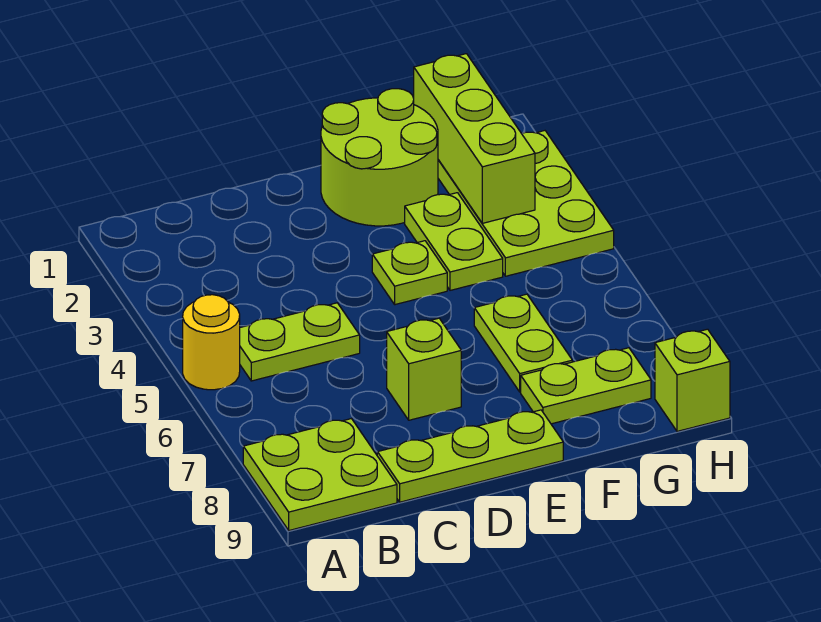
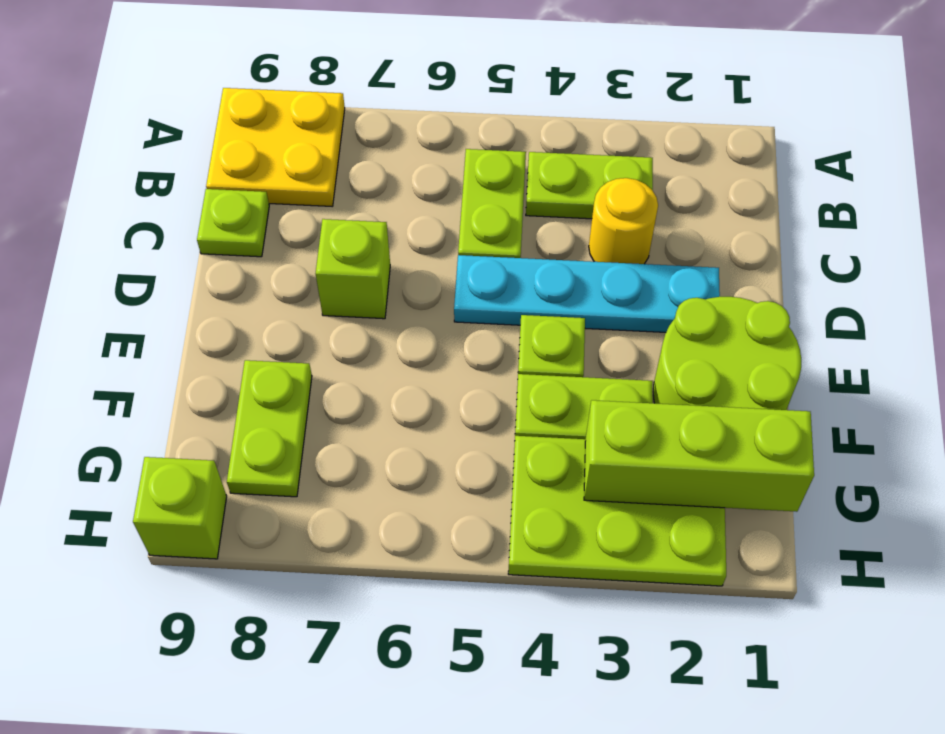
yellow round brick A5 level 1 -> yellow round brick C3 level 1
lime plate A8:B9 level 1 -> yellow plate A8:B9 level 1
lime plate C9:E9 level 1 -> lime plate C9 level 1
none -> cyan plate D2:D5 level 1
lime plate F6:F7 level 1 -> lime plate B3:B4 level 1

